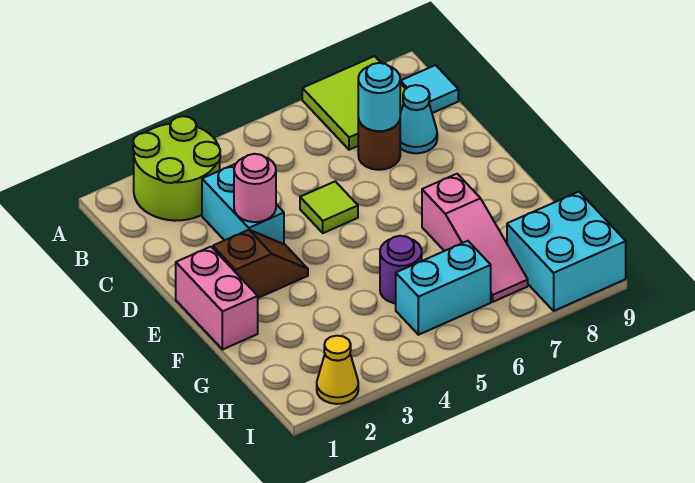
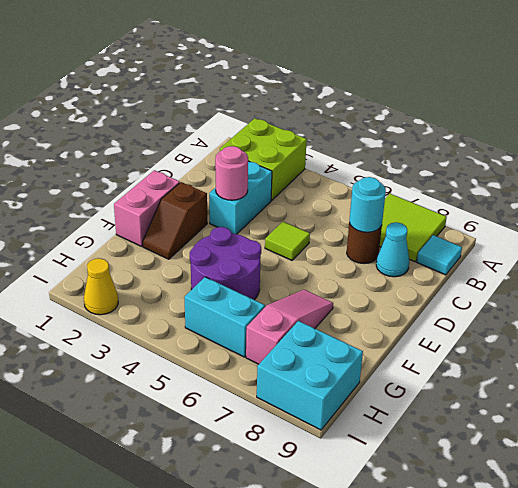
lime round brick A2:B3 level 1 -> lime brick A2:B3 level 1
brown slope E2:E3 level 1 top 2 -> brown slope E2:F2 level 1 top E
pink slope F7:H7 level 1 top F -> pink slope F7:H7 level 1 top H
purple round brick G5 level 1 -> purple round brick F4:G5 level 1

